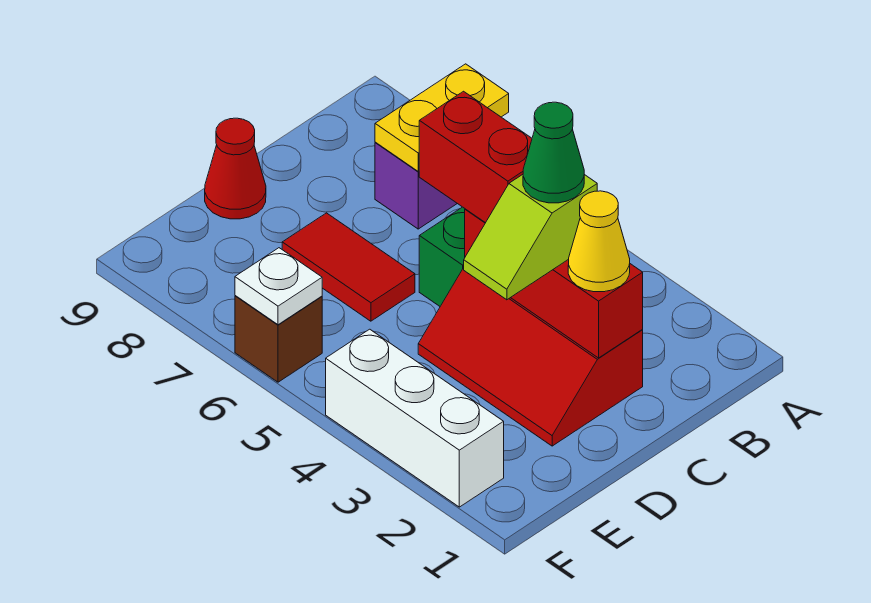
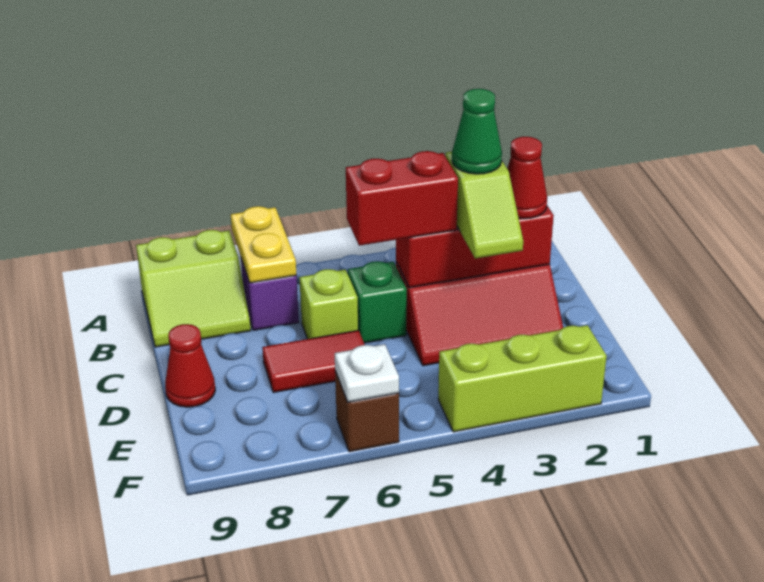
none -> lime slope A8:B9 level 1 top A
yellow cone C2 level 3 -> red cone C2 level 3
none -> lime brick C6 level 1
white brick F2:F4 level 1 -> lime brick F2:F4 level 1

